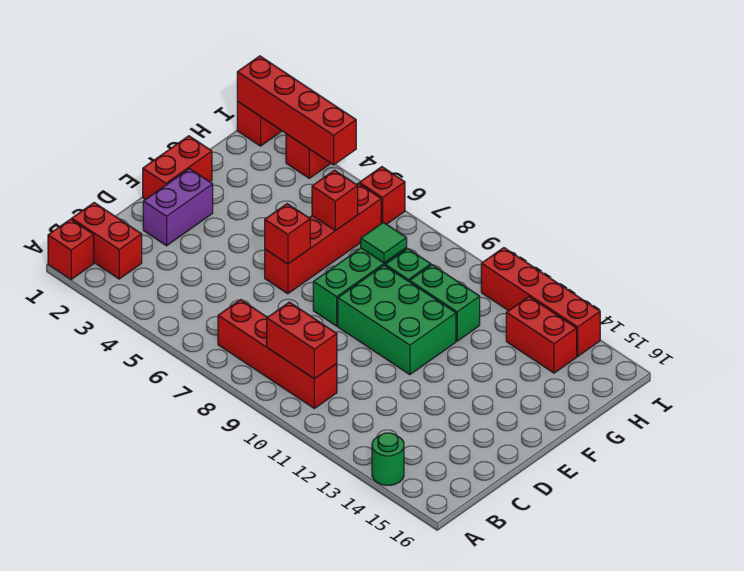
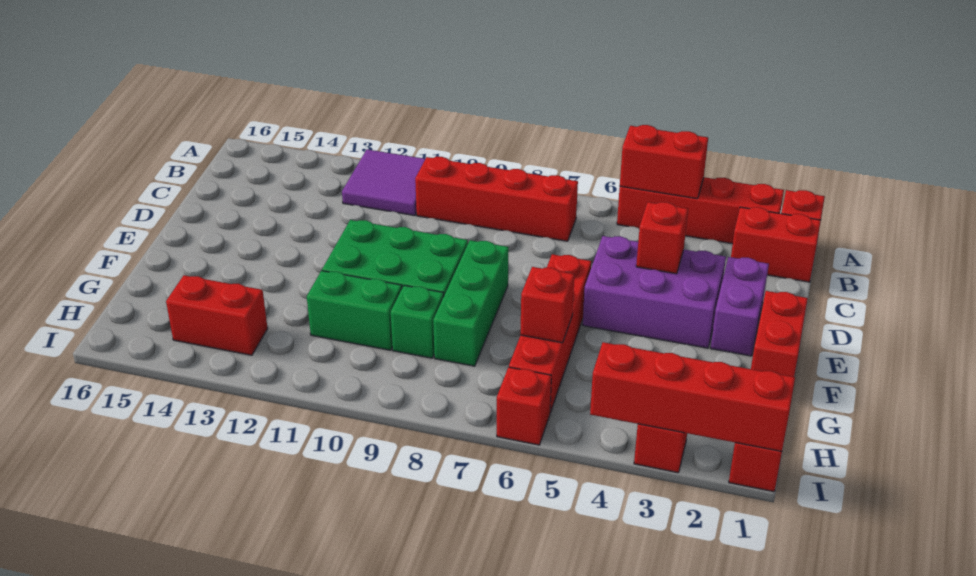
none -> purple tile A11:B12 level 1
green round brick A14 level 1 -> none
red brick B9:B10 level 2 -> red brick A4:A5 level 2
none -> purple brick D3:E5 level 1
red brick E6 level 2 -> red brick D4 level 2
green tile G8 level 2 -> none
red brick I11:I14 level 1 -> red brick A2:A5 level 1

